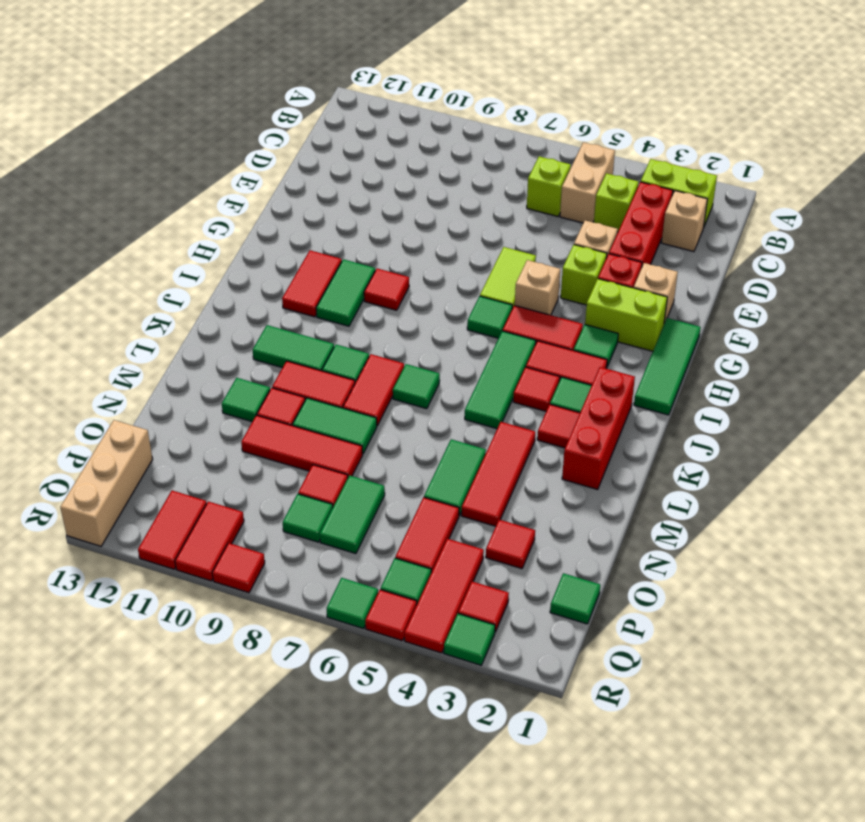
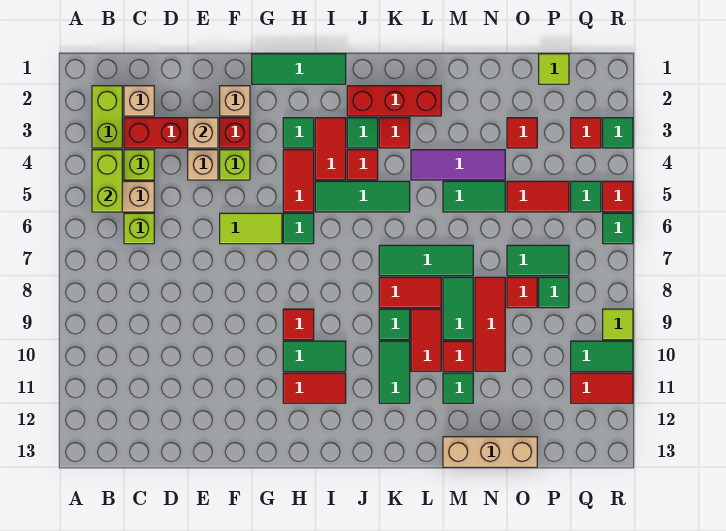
lime brick G2:G3 level 1 -> lime brick B4:B5 level 2
tan brick G5 level 1 -> tan brick E3 level 2
green tile K7 level 1 -> green tile K7:M7 level 1
red tile L4:N4 level 1 -> purple tile L4:N4 level 1
green tile P1 level 1 -> lime tile P1 level 1
red tile P4:R4 level 1 -> none
tan brick P13:R13 level 1 -> tan brick M13:O13 level 1
red tile Q10:R10 level 1 -> green tile Q10:R10 level 1
red tile R9 level 1 -> lime tile R9 level 1

